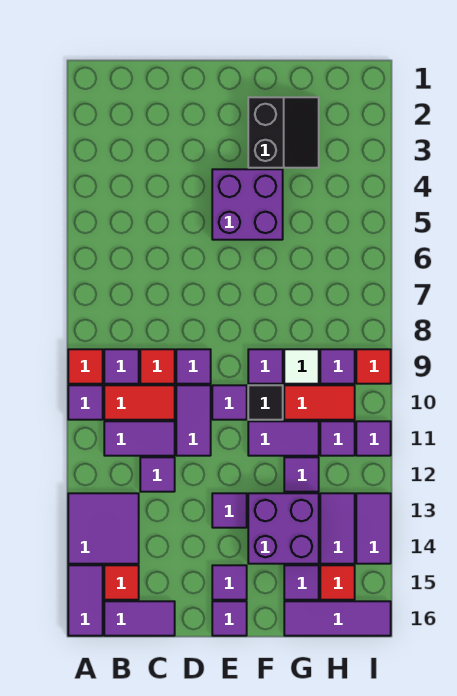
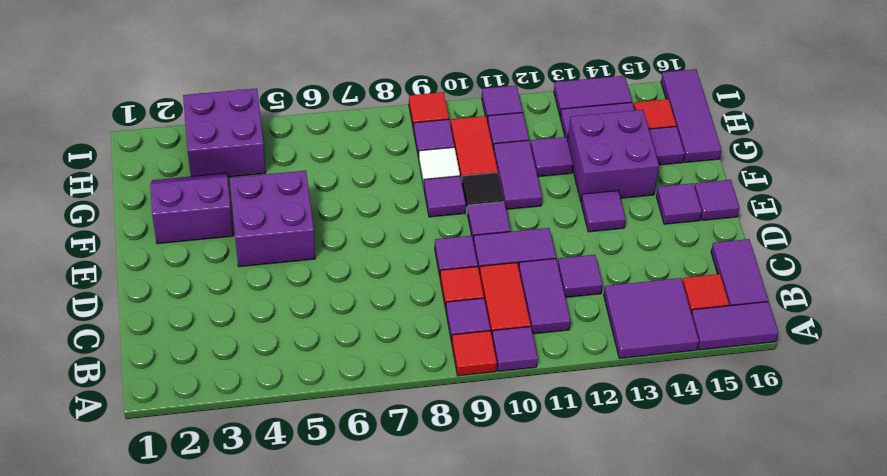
black slope F2:G3 level 1 top F -> purple slope F2:G3 level 1 top F
none -> purple brick H3:I4 level 1

